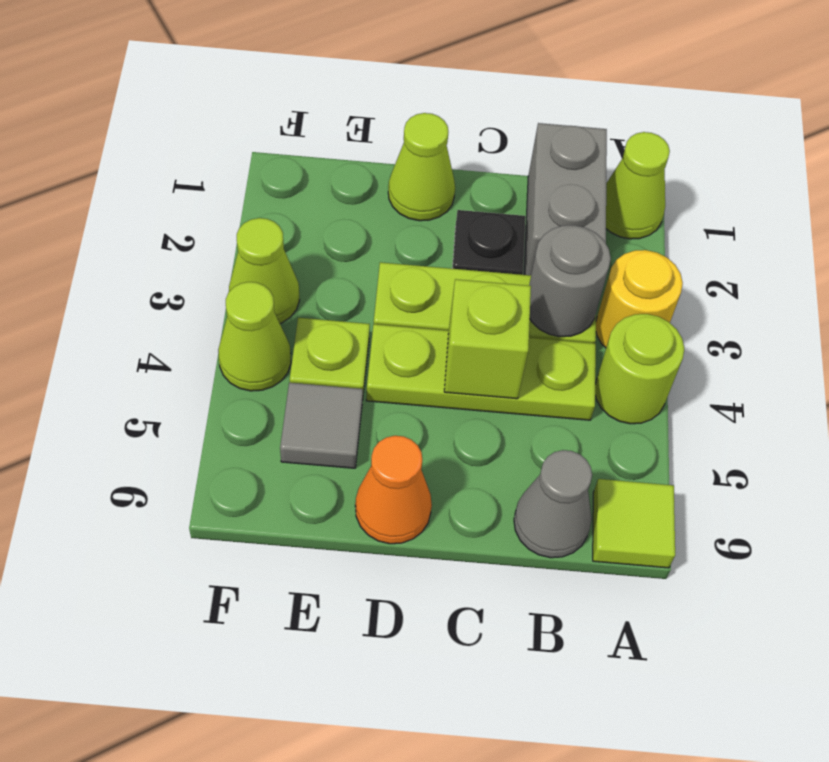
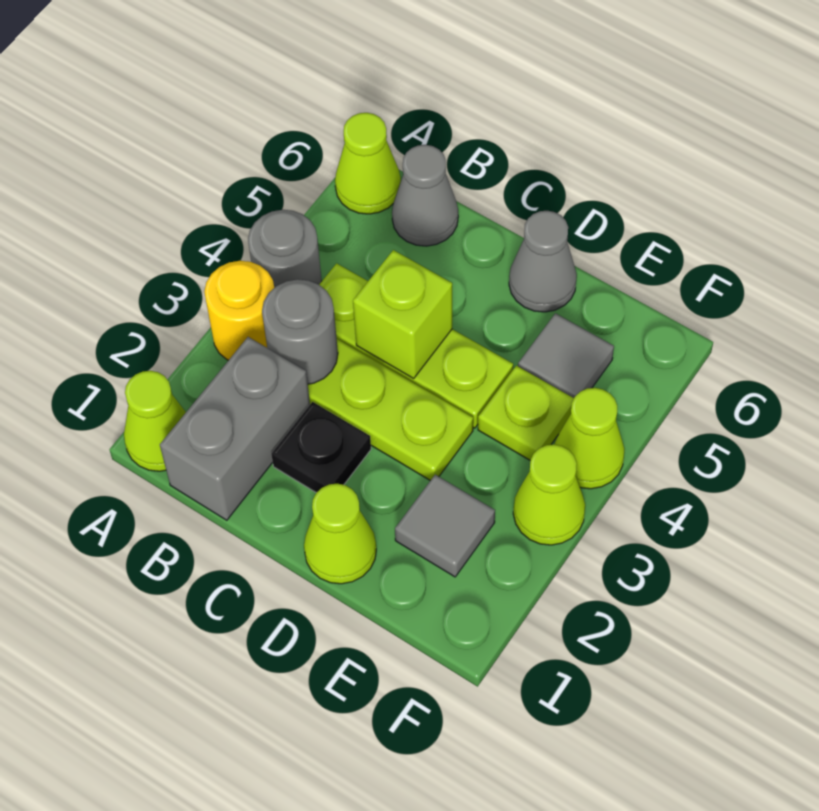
lime round brick A4 level 1 -> grey round brick A4 level 1
lime tile A6 level 1 -> lime cone A6 level 1
orange cone D6 level 1 -> grey cone D6 level 1
none -> grey tile E2 level 1

